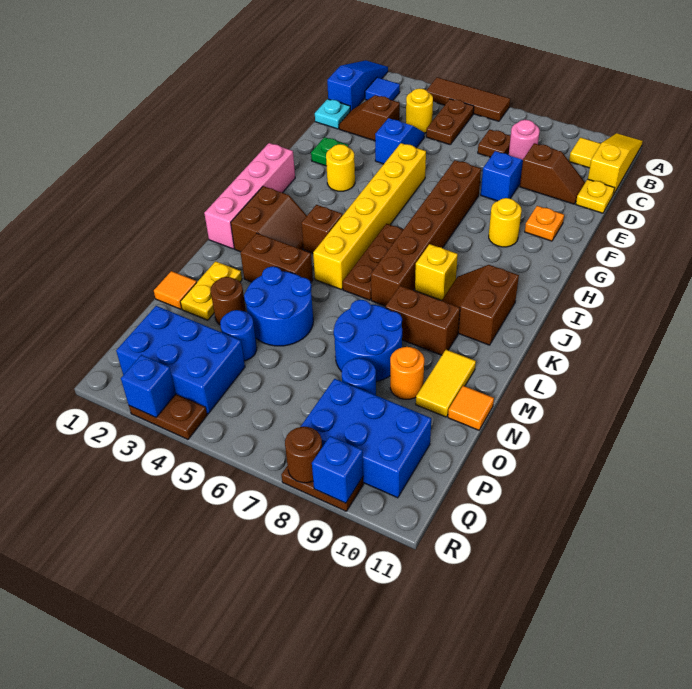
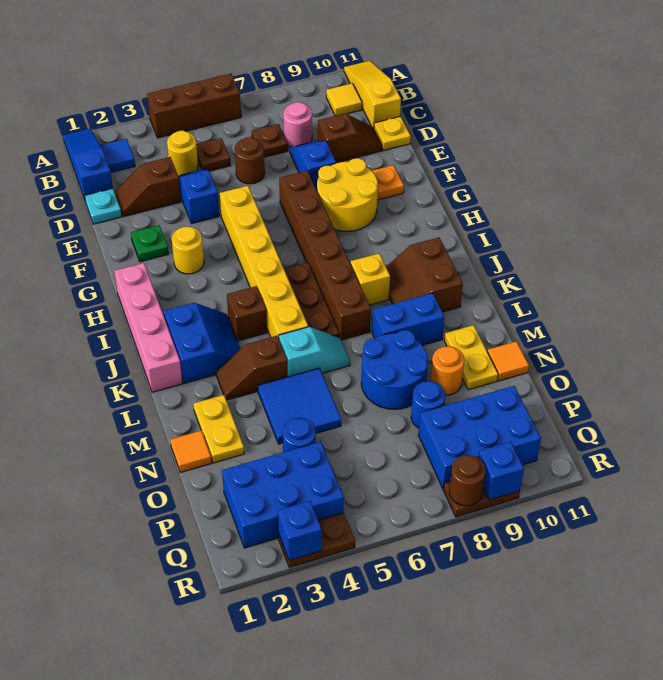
brown tile A4:A6 level 1 -> brown brick A4:A6 level 1
brown plate B5:C5 level 1 -> brown plate C5 level 1
yellow round brick G9 level 1 -> yellow round brick F8:G9 level 1
brown slope J2:K3 level 1 top 2 -> blue slope J2:K3 level 1 top 2
brown brick L3:L4 level 1 -> brown slope L3:L4 level 1 top 4
none -> cyan slope L5:L6 level 1 top 5
brown brick L8:L9 level 1 -> blue brick L8:L9 level 1
blue round brick M4:N5 level 1 -> blue tile M4:N5 level 1
yellow tile M10:N10 level 1 -> yellow plate M10:N10 level 1
brown round brick N3 level 1 -> brown round brick D6 level 1

